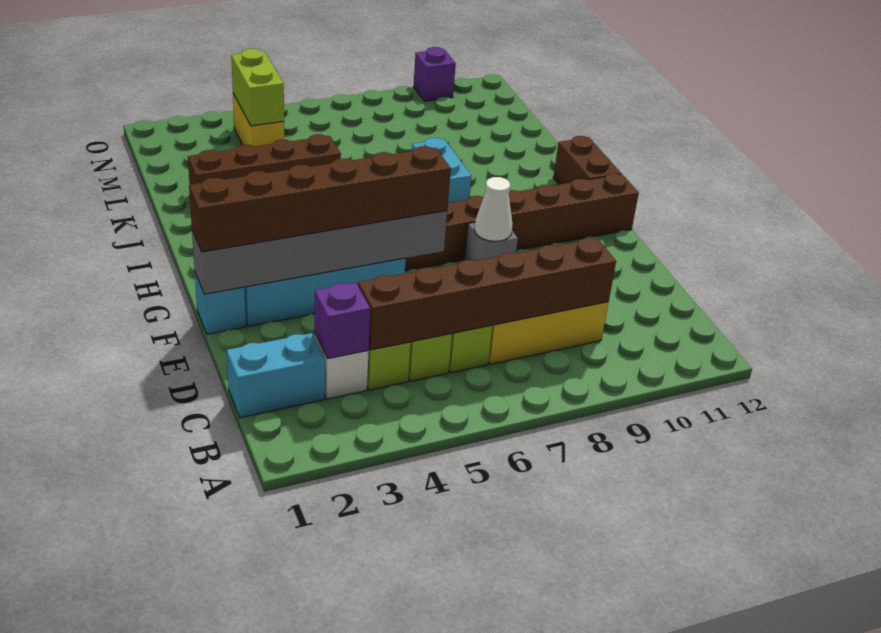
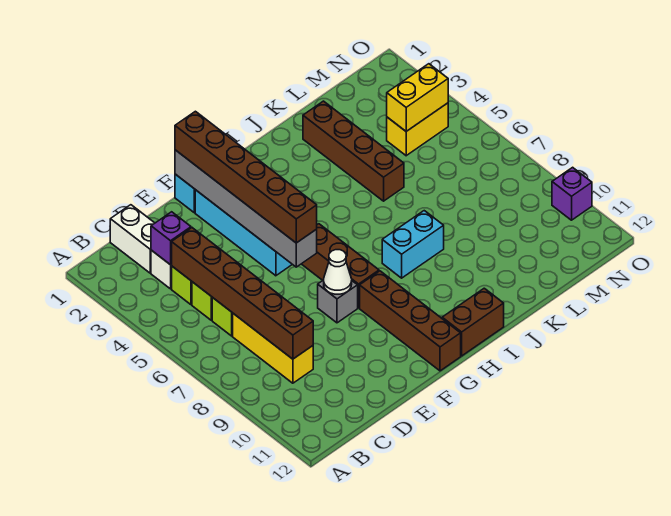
cyan brick C1:C2 level 1 -> white brick C1:C2 level 1
lime brick M4:N4 level 2 -> yellow brick M4:N4 level 2

